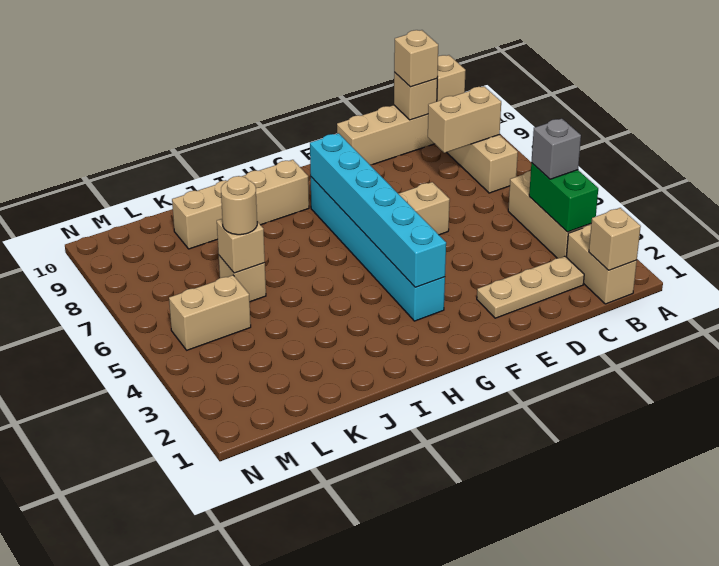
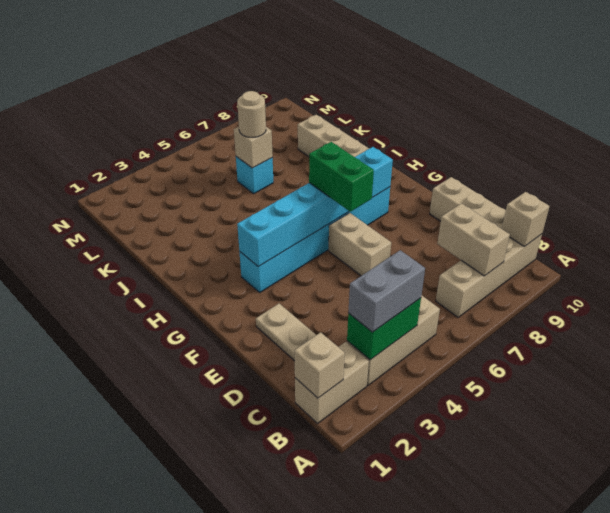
grey brick B4 level 3 -> grey brick B3:B4 level 3
tan brick C10 level 2 -> none
tan brick C10 level 3 -> none
none -> green brick F6:G6 level 3
tan brick K6 level 1 -> cyan brick K6 level 1
tan brick L5:M5 level 1 -> none

